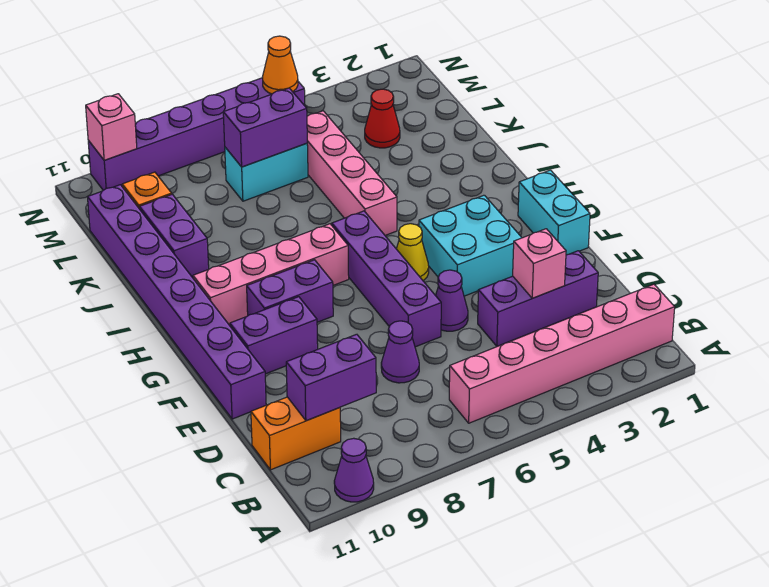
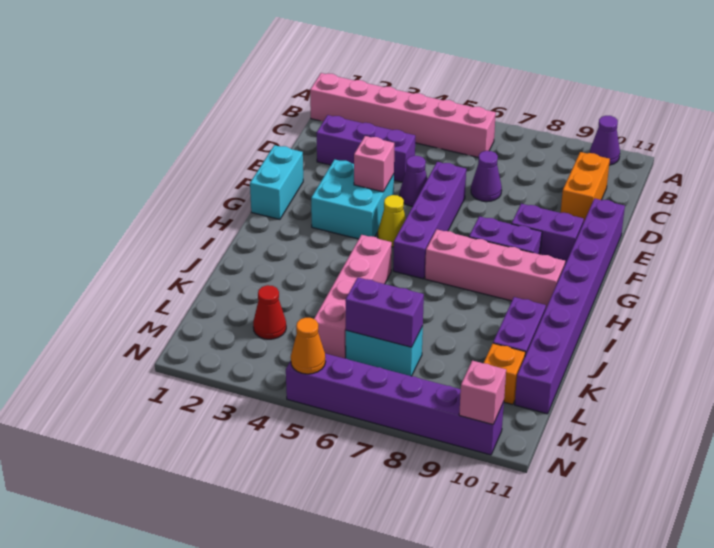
purple brick C9:C10 level 2 -> none
orange brick C10:C11 level 1 -> orange brick C10:D10 level 1
pink brick D3 level 2 -> pink brick F4 level 2

